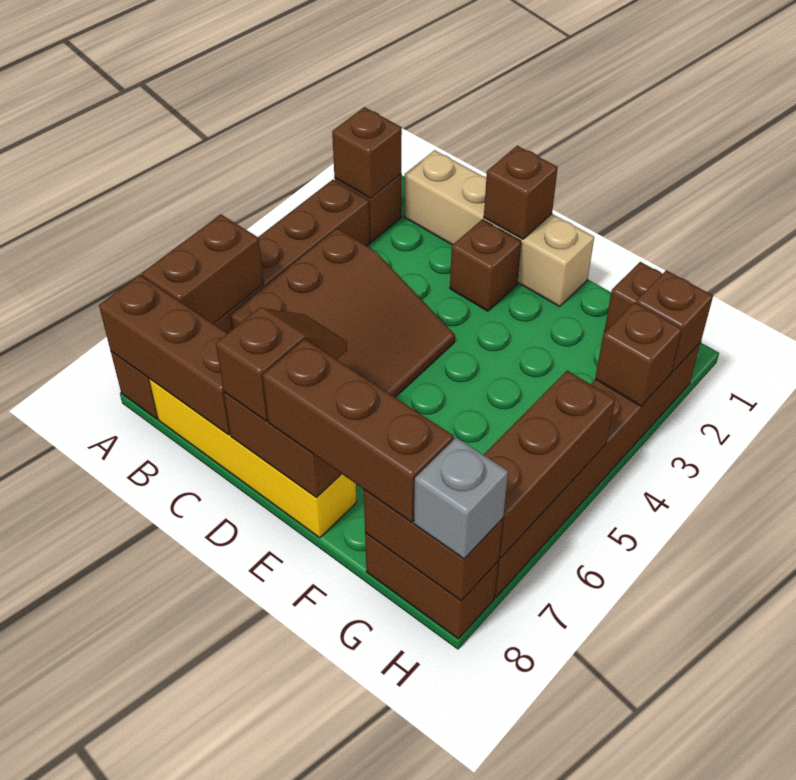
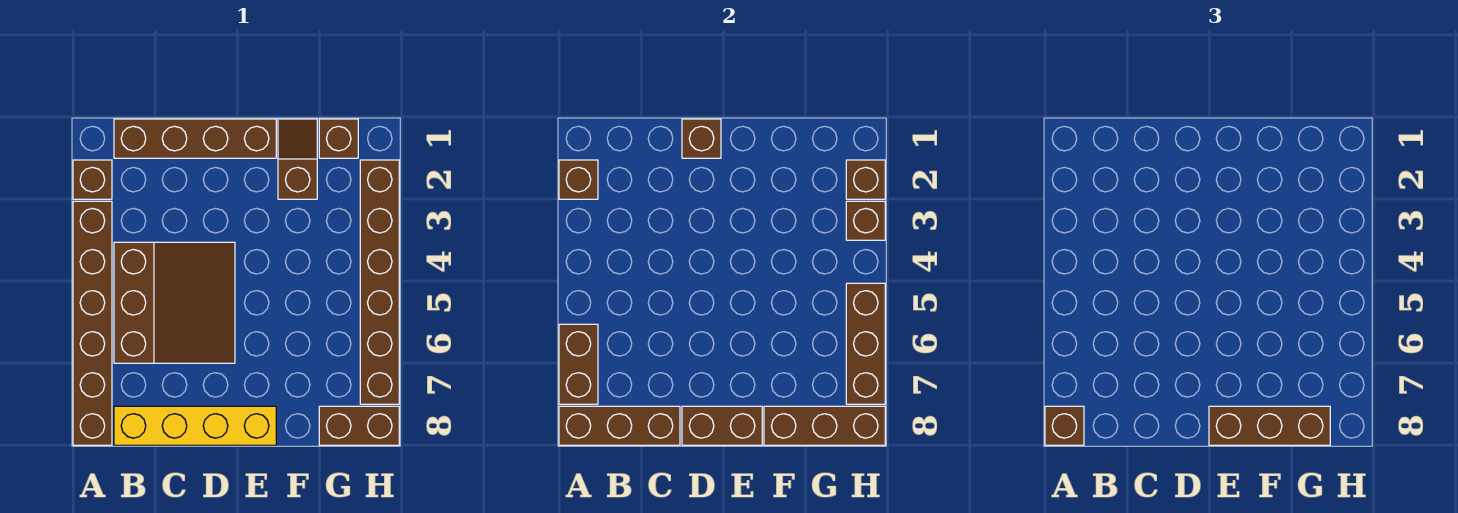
tan brick B1:E1 level 1 -> brown brick B1:E1 level 1
brown brick D2 level 1 -> brown brick A8 level 3
brown slope D7:D8 level 3 top 8 -> brown slope F1:F2 level 1 top 2
brown brick G8:H8 level 2 -> brown brick F8:H8 level 2
grey brick H8 level 3 -> none

